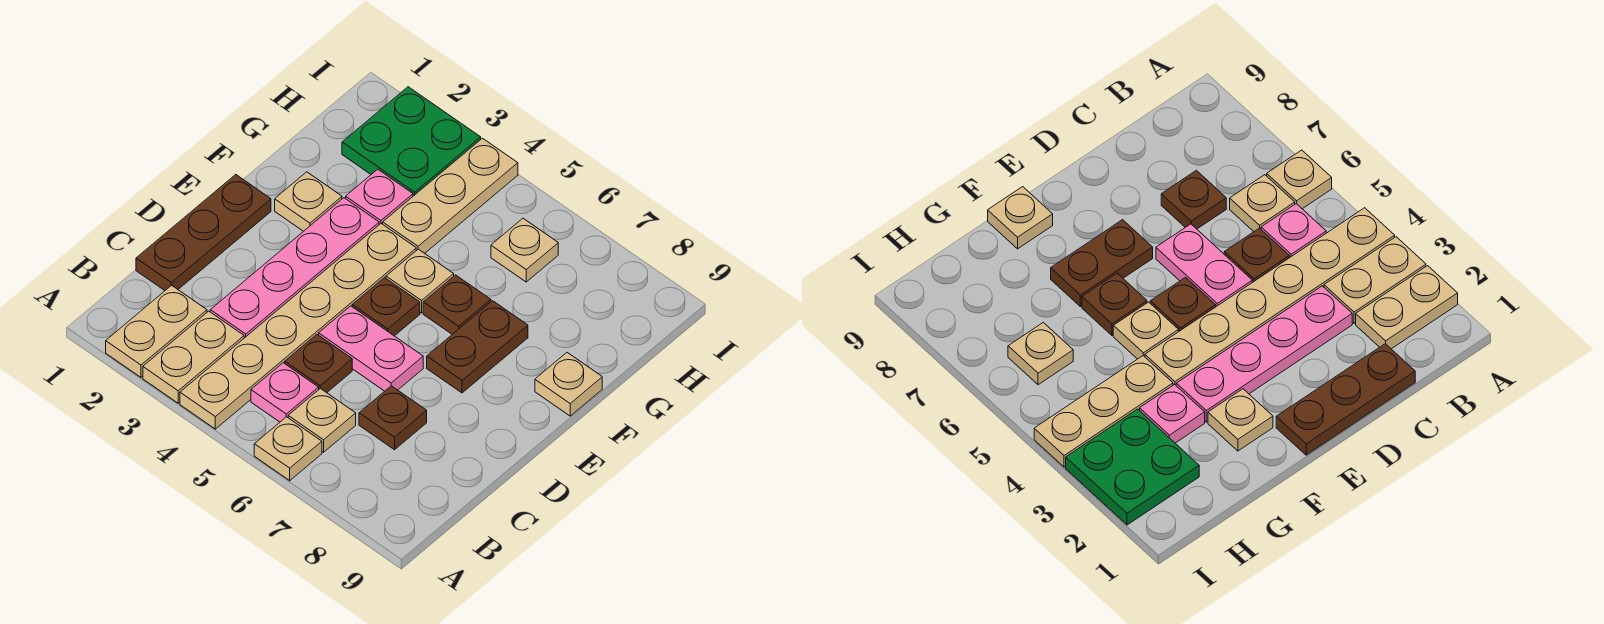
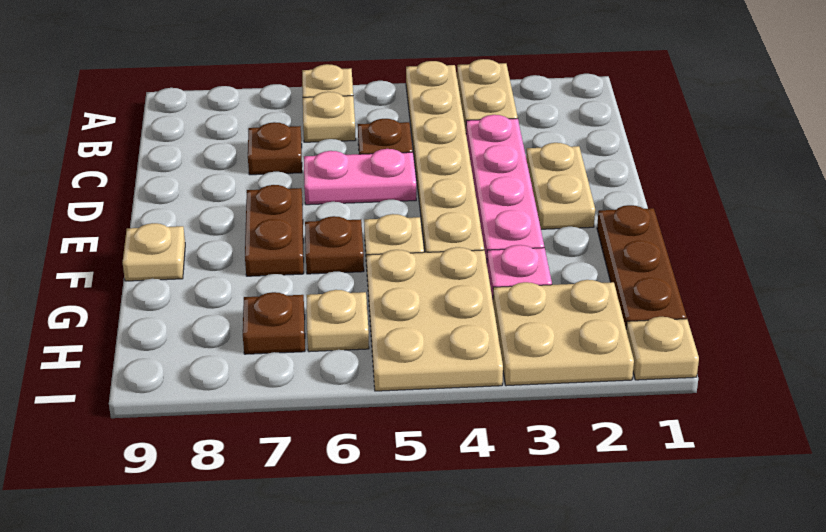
tan plate A2:B2 level 1 -> tan plate D2:E2 level 1
pink plate B5 level 1 -> none
brown plate C1:E1 level 1 -> brown plate F1:H1 level 1
brown plate E5 level 1 -> brown plate H7 level 1
tan plate F2 level 1 -> tan plate I1 level 1
tan plate G4:I4 level 1 -> tan plate G4:I5 level 1
green plate H2:I3 level 1 -> tan plate H2:I3 level 1

